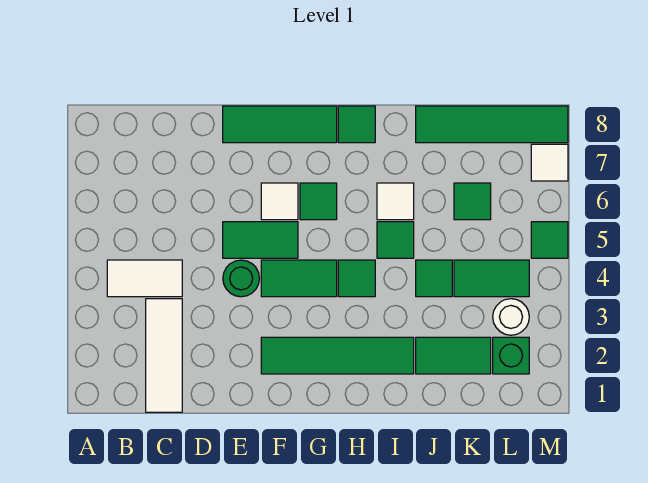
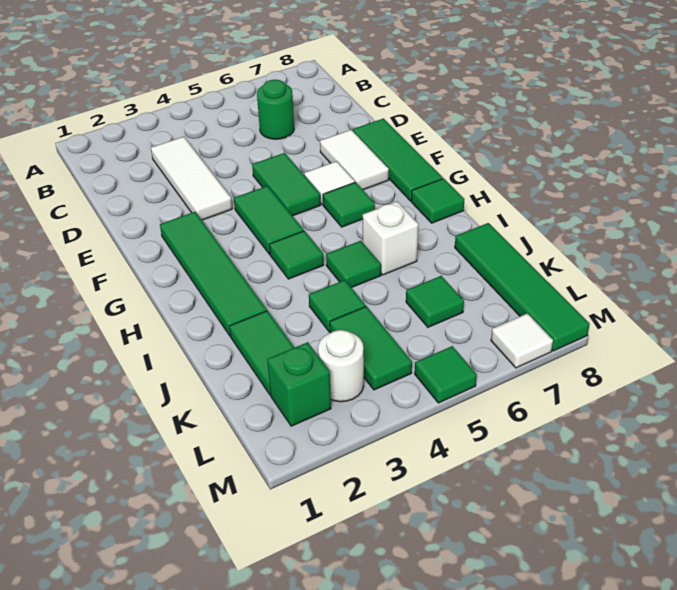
white tile B4:C4 level 1 -> white tile E7:F7 level 1
white tile C1:C3 level 1 -> white tile C3:E3 level 1
green round brick E4 level 1 -> green round brick C6 level 1
white tile I6 level 1 -> white brick I6 level 1

